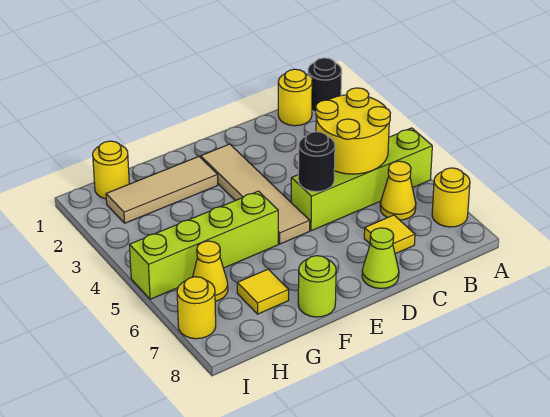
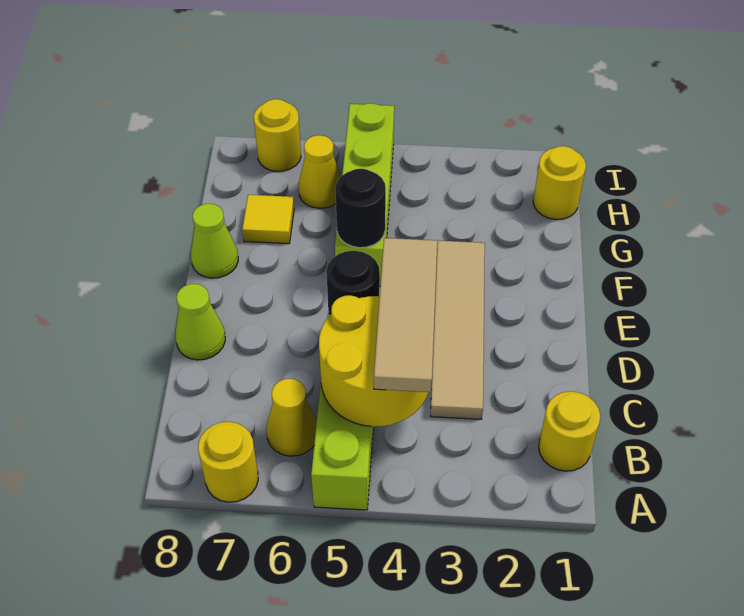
black round brick A1 level 1 -> black round brick F5 level 2
yellow tile C7 level 1 -> none
tan tile E2:E5 level 1 -> tan tile C3:F3 level 1
tan tile F2:H2 level 1 -> tan tile B4:D4 level 3
lime round brick F8 level 1 -> lime cone F8 level 1

